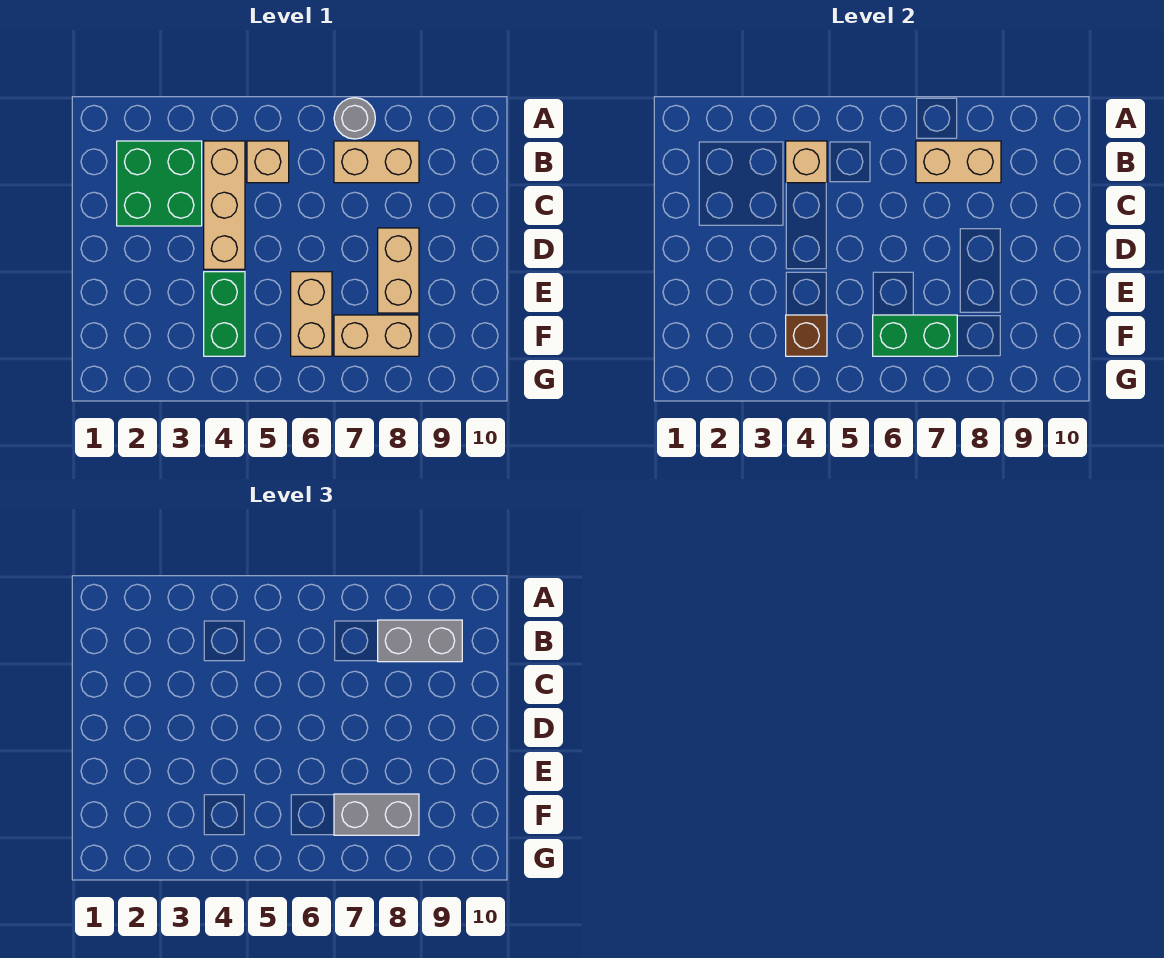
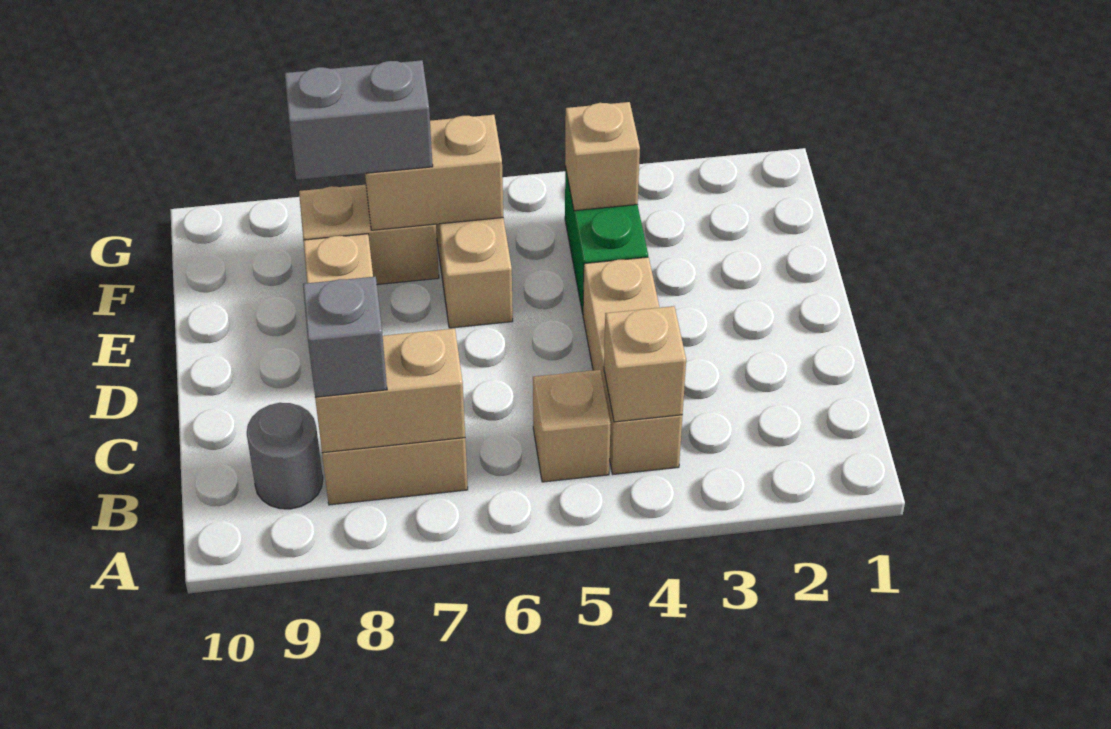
grey round brick A7 level 1 -> grey round brick B9 level 1
green brick B2:C3 level 1 -> none
grey brick B8:B9 level 3 -> grey brick B8 level 3
brown brick F4 level 2 -> tan brick F4 level 2
green brick F6:F7 level 2 -> tan brick F6:F7 level 2

